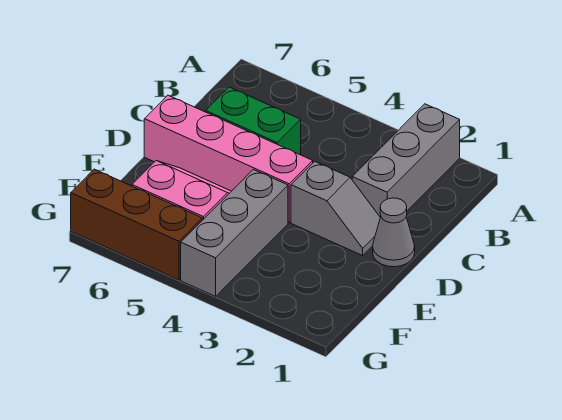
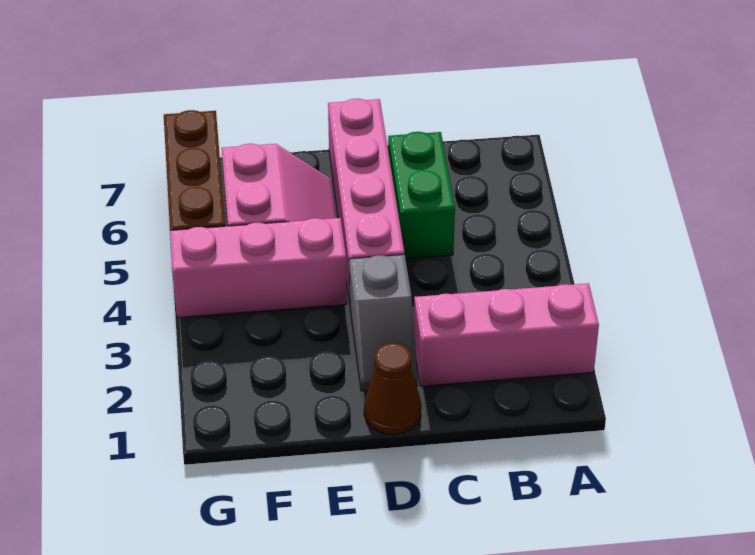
grey brick A2:C2 level 1 -> pink brick A2:C2 level 1
grey cone D1 level 1 -> brown cone D1 level 1
grey brick E4:G4 level 1 -> pink brick E4:G4 level 1

